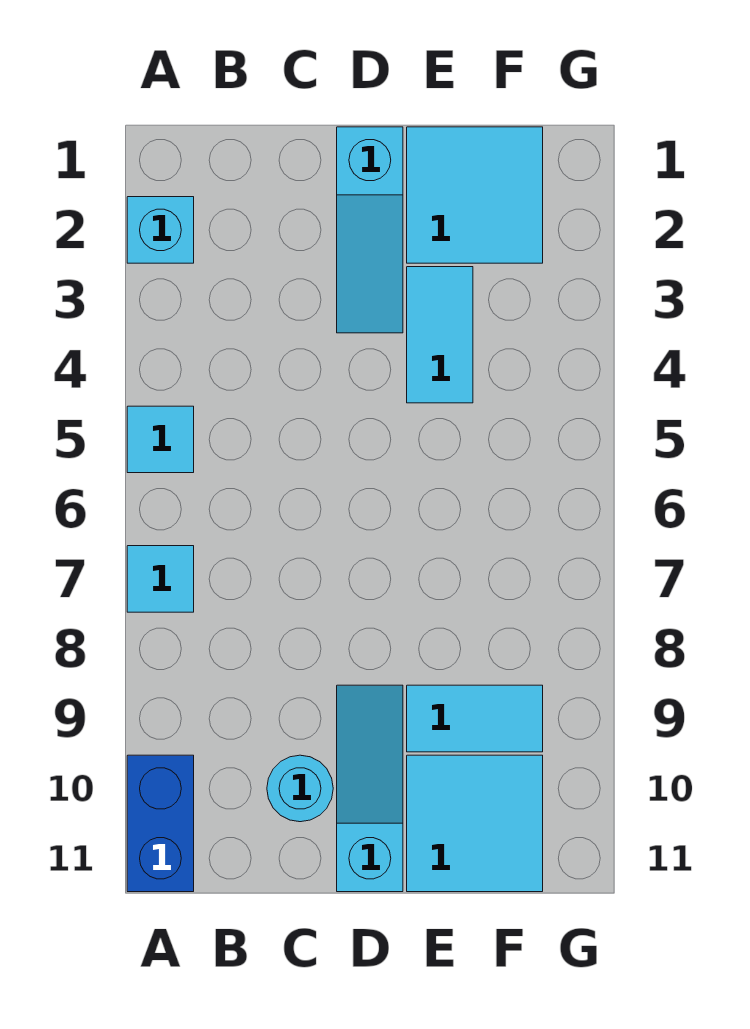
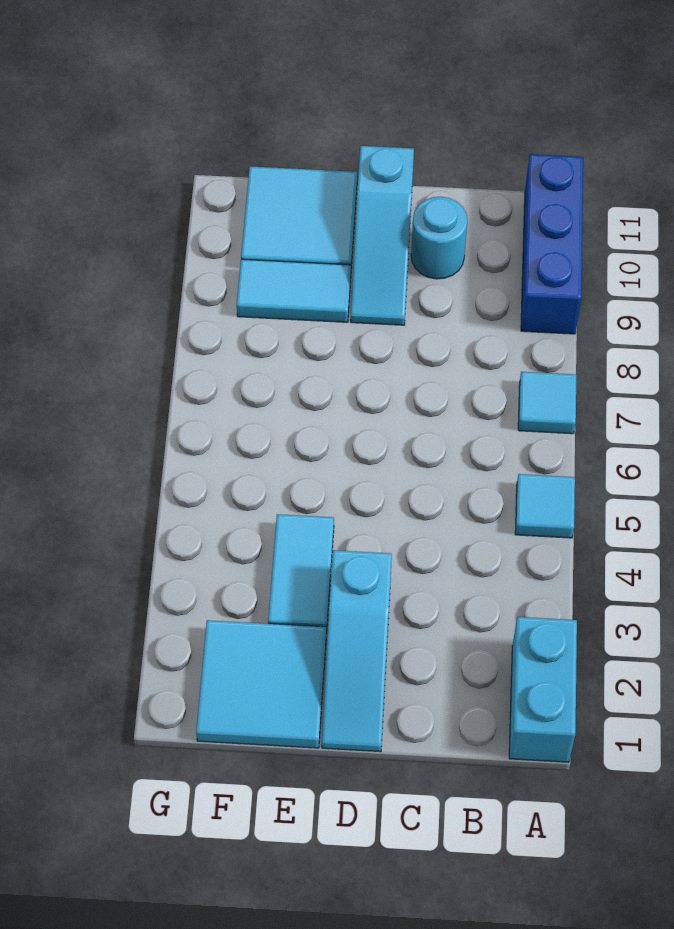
cyan brick A2 level 1 -> cyan brick A1:A2 level 1
blue brick A10:A11 level 1 -> blue brick A9:A11 level 1
cyan slope D1:D3 level 1 top 1 -> cyan slope D1:D3 level 1 top 3

